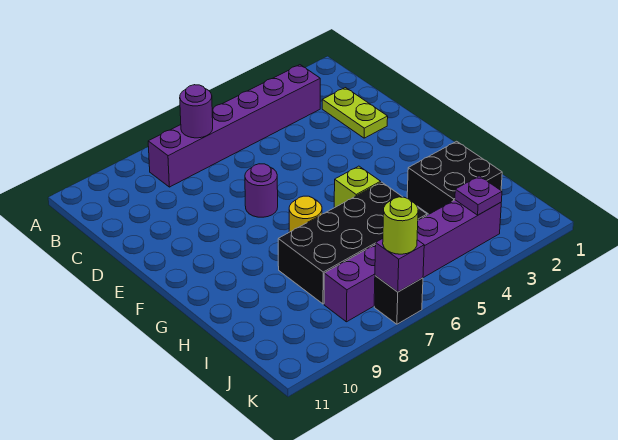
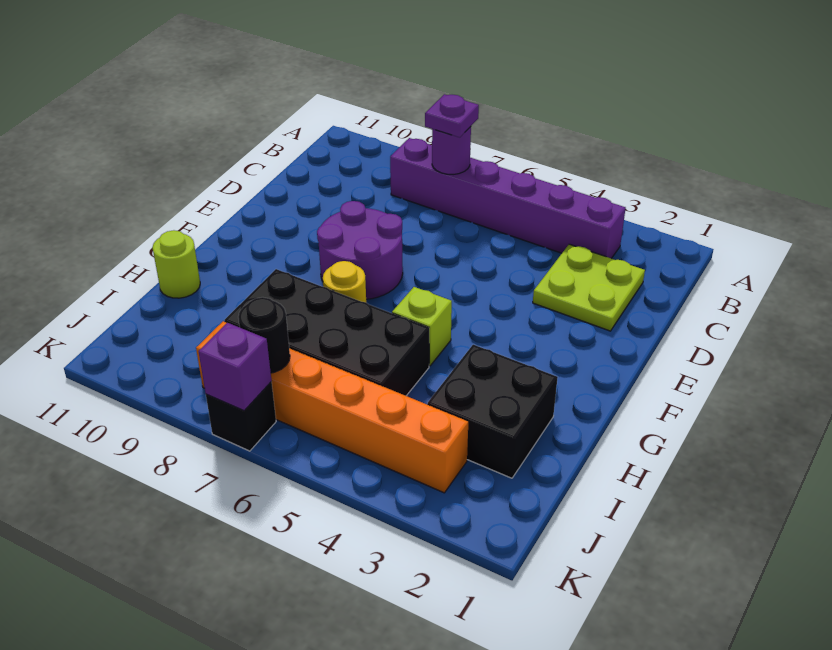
lime plate C2:D2 level 1 -> lime plate C2:D3 level 1
purple round brick E7 level 1 -> purple round brick E7:F8 level 1
purple brick J3:J8 level 1 -> orange brick J3:J8 level 1
purple plate J3 level 2 -> purple plate B7 level 3
none -> black round brick J7 level 2
lime round brick K7 level 3 -> lime round brick H11 level 1

